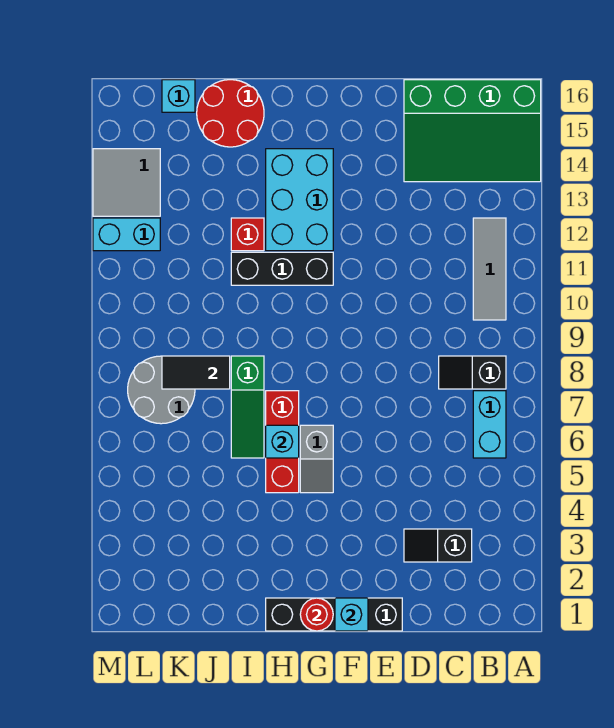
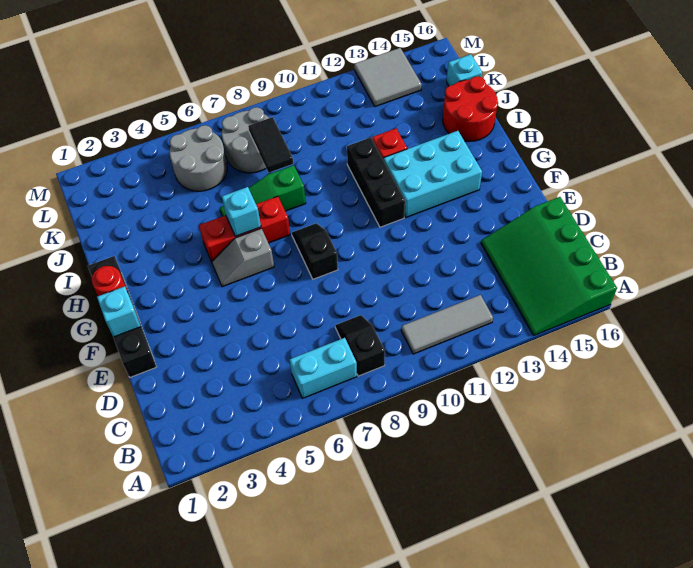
black slope C3:D3 level 1 top C -> black slope F8:G8 level 1 top F
none -> grey round brick K5:L6 level 1
cyan brick L12:M12 level 1 -> none

